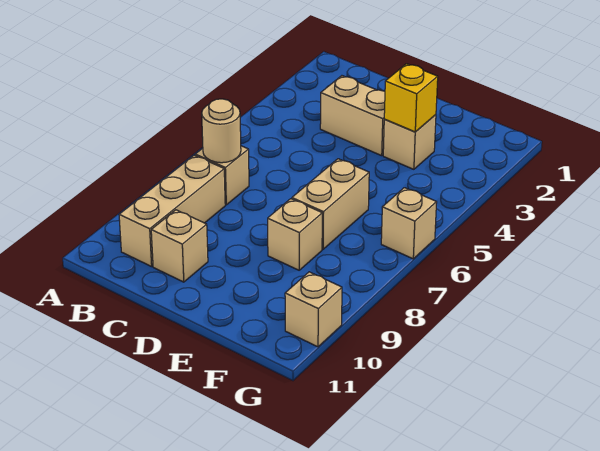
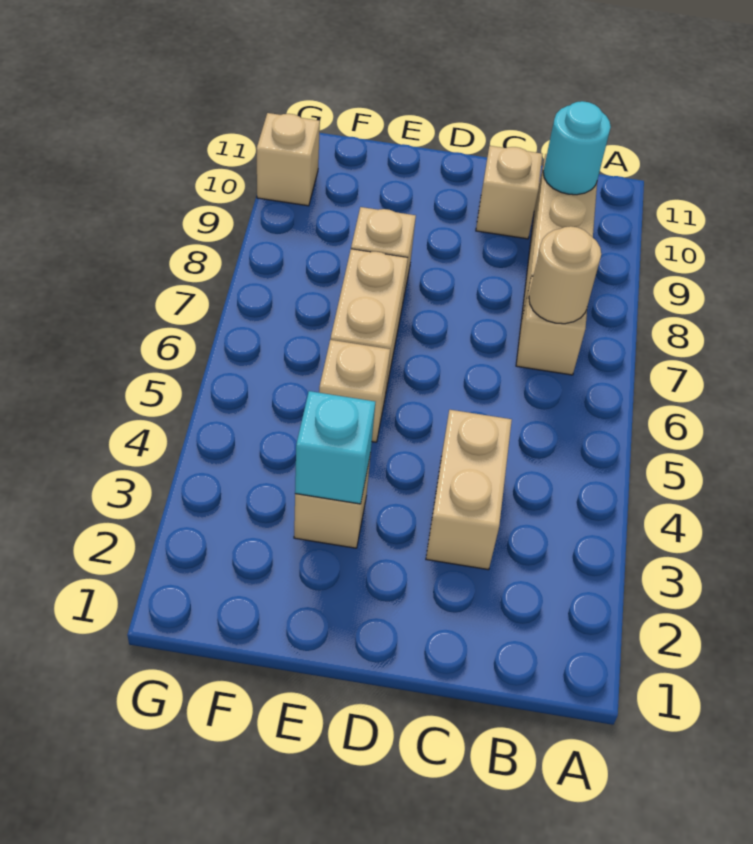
none -> cyan round brick B10 level 2
tan brick C3:D3 level 1 -> tan brick C3:C4 level 1
yellow brick E3 level 2 -> cyan brick E3 level 2
tan brick G6 level 1 -> tan brick E5 level 1

